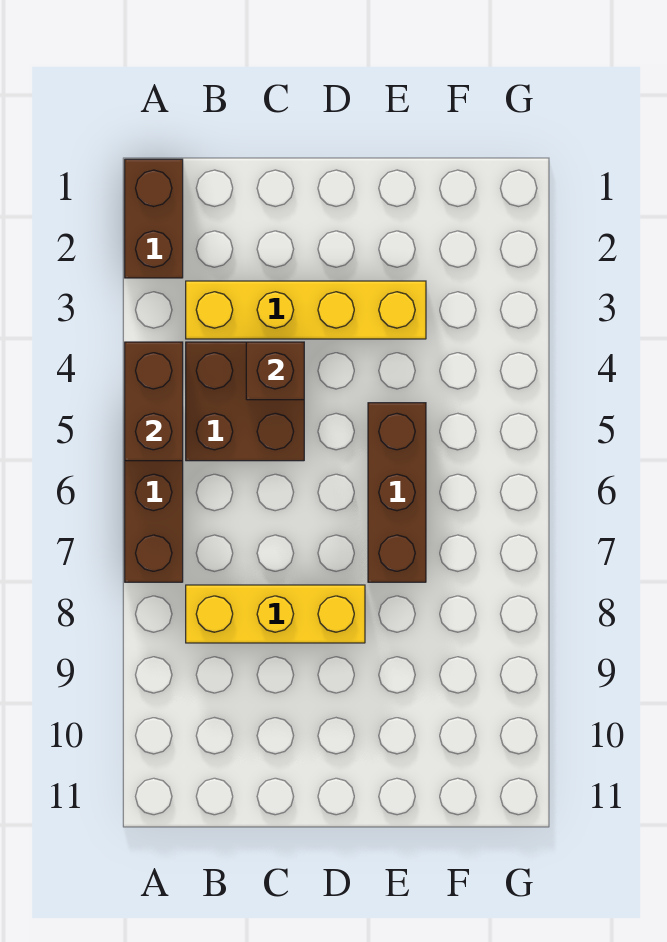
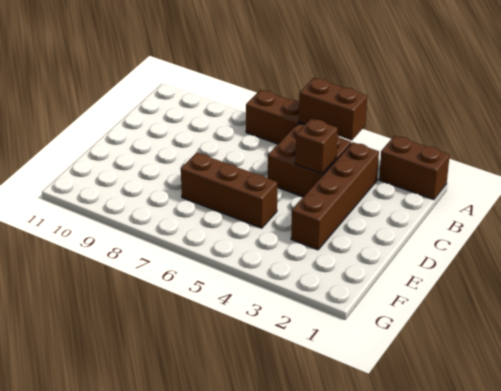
yellow brick B3:E3 level 1 -> brown brick B3:E3 level 1
yellow brick B8:D8 level 1 -> none

